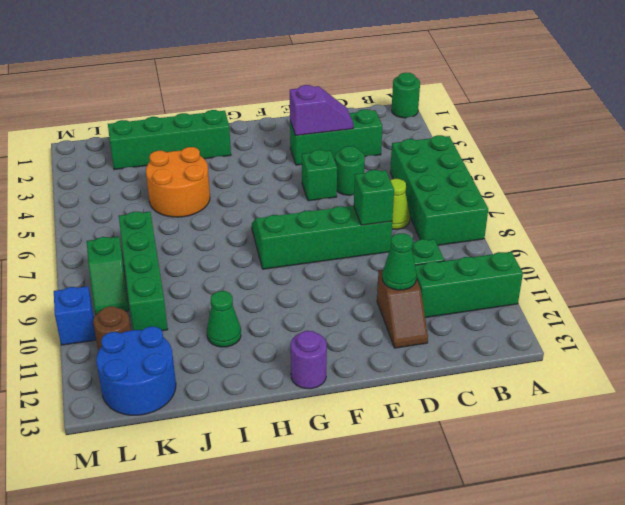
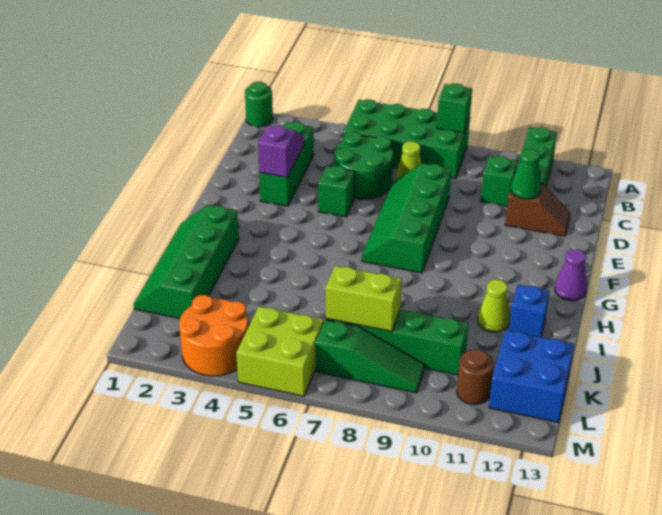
green round brick D5 level 1 -> green round brick C5:D6 level 1
green brick D8 level 2 -> green brick A8 level 2
purple round brick G13 level 1 -> purple cone G13 level 1
orange round brick I4:J5 level 1 -> orange round brick L3:M4 level 1
green cone I11 level 1 -> lime cone I11 level 1
none -> lime brick K7:K8 level 2
blue round brick K12:L13 level 1 -> blue brick K12:L13 level 1
none -> lime brick L5:M6 level 1
green slope L8:L9 level 1 top 8 -> green slope L7:L9 level 1 top 7
blue brick M10 level 1 -> blue brick I12 level 1

